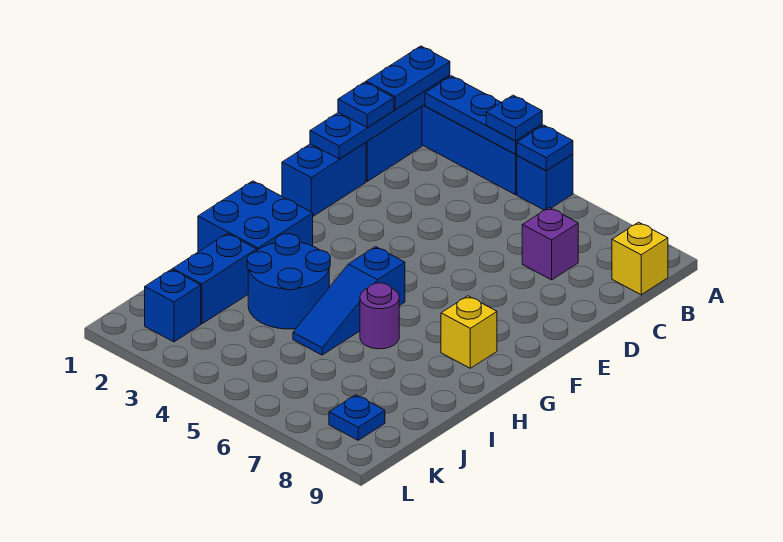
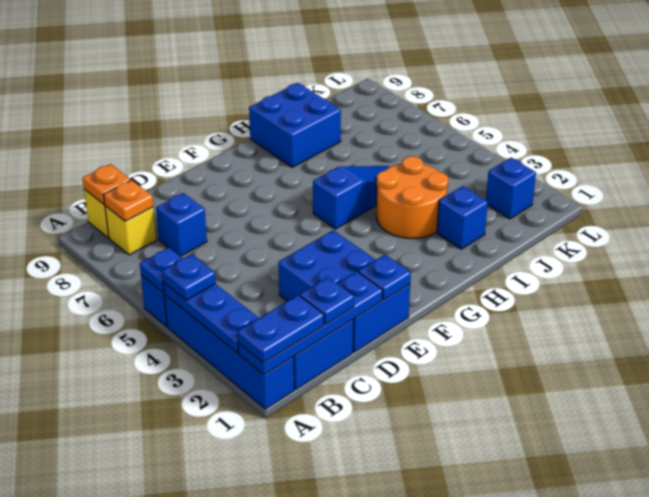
none -> orange plate B8 level 2
none -> orange plate B9 level 2
purple brick C7 level 1 -> blue brick C7 level 1
blue brick D1:E1 level 1 -> blue brick D1:E3 level 1
blue brick G1:H2 level 1 -> blue brick H8:I9 level 1
yellow brick G8 level 1 -> yellow brick B8 level 1
blue round brick H3:I4 level 1 -> orange round brick H3:I4 level 1
purple round brick H6 level 1 -> none
blue brick I2:J2 level 1 -> blue brick I2 level 1
blue plate K8 level 1 -> blue plate E1 level 2

